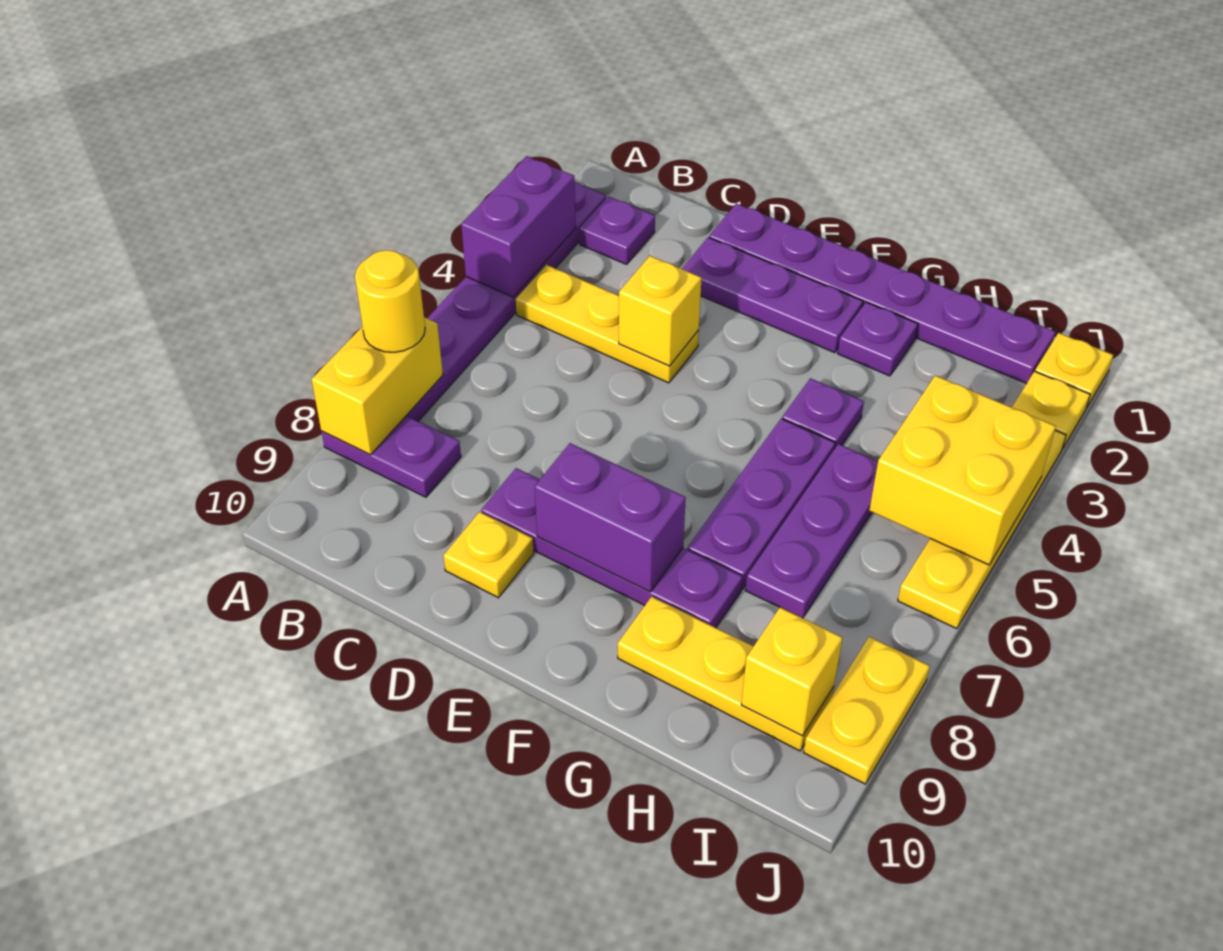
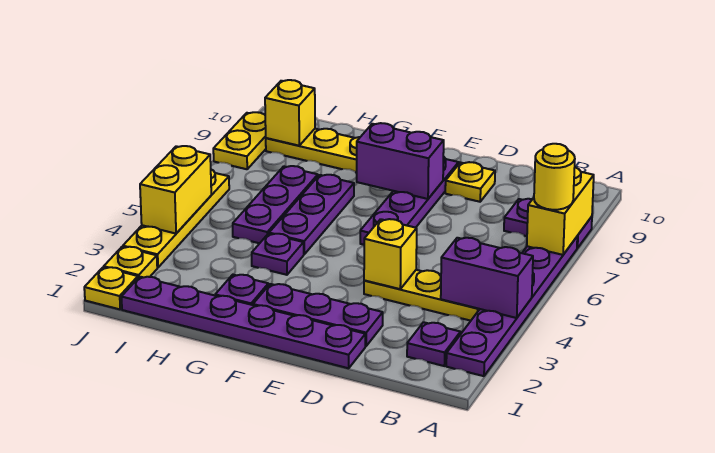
purple brick A3:A4 level 2 -> purple brick A4:B4 level 2
purple plate D8:G8 level 1 -> purple plate E6:E9 level 1
yellow brick I4:J5 level 2 -> yellow brick J4:J5 level 2

